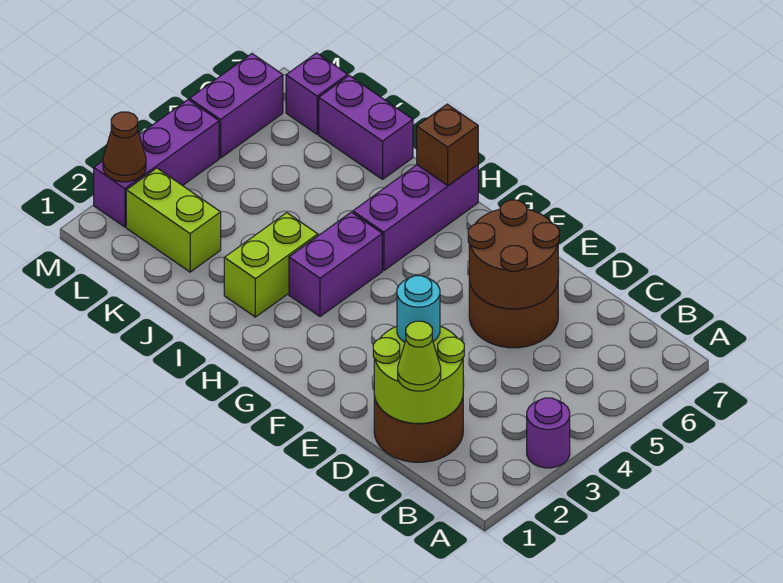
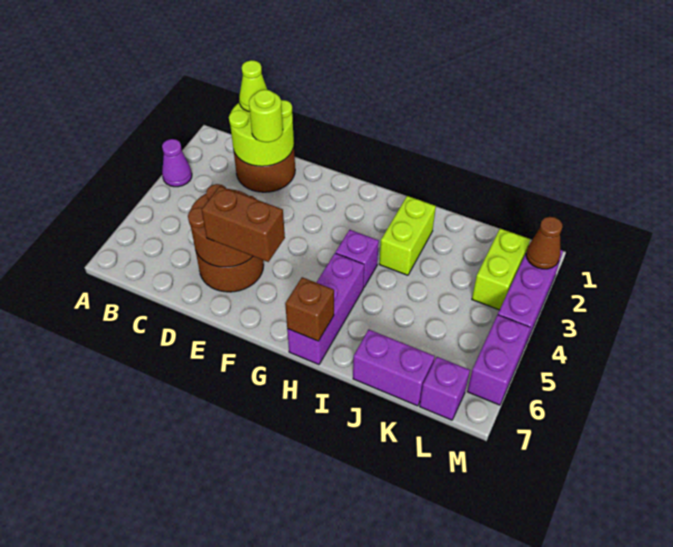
purple round brick A3 level 1 -> purple cone A3 level 1
cyan round brick D2 level 3 -> lime round brick D2 level 3
none -> brown brick E6:F6 level 3
purple brick H3:H4 level 1 -> purple brick H4 level 1
lime brick K2:L2 level 1 -> lime brick L2:L3 level 1

